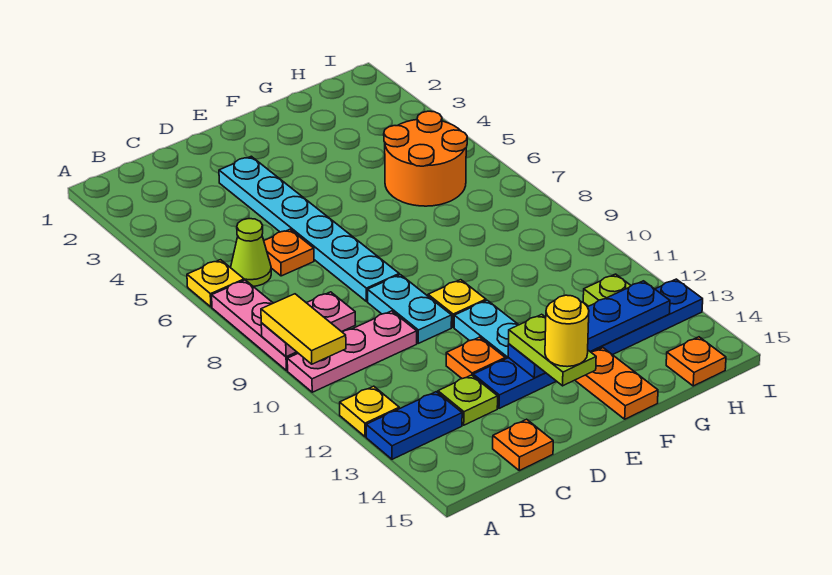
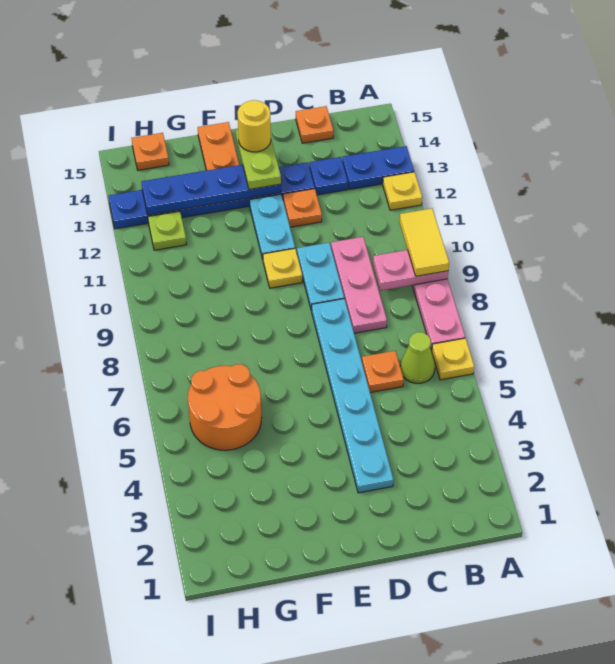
pink plate A10:C10 level 1 -> pink plate C8:C10 level 1
lime plate C13 level 1 -> blue plate C13 level 1

